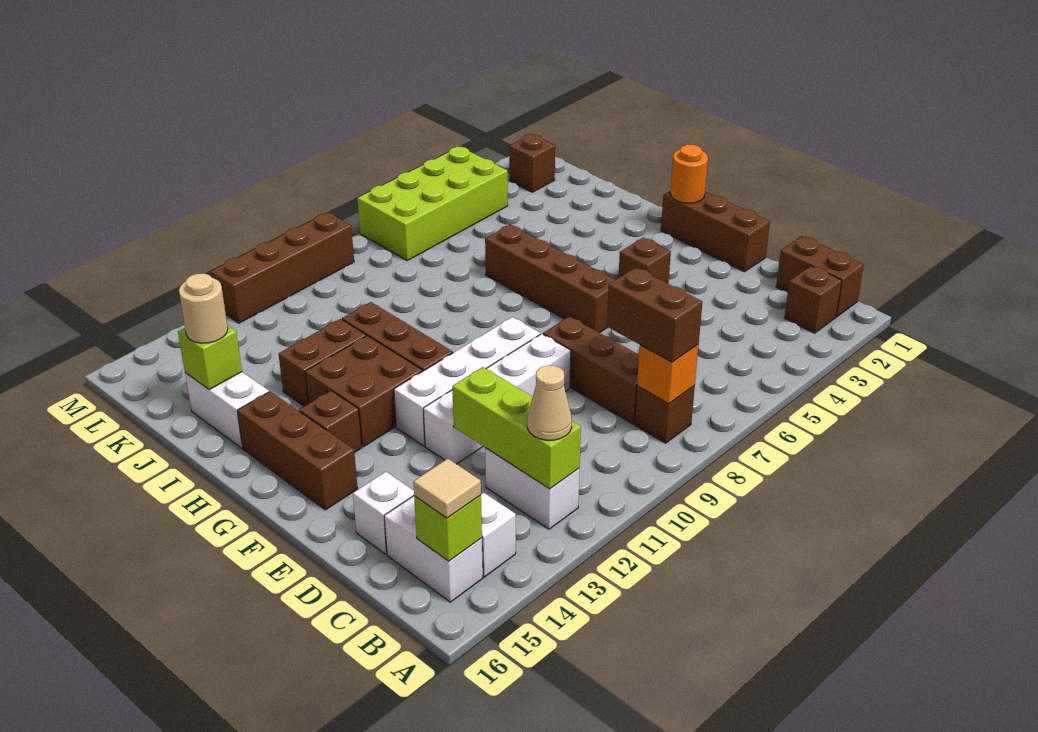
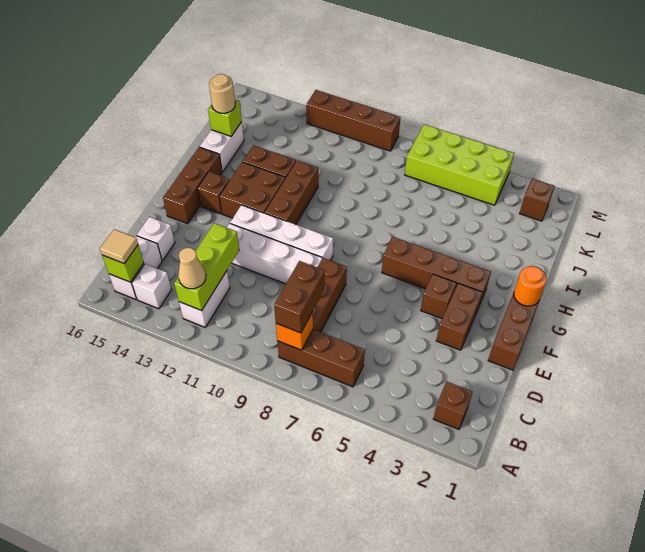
brown brick B1:C1 level 1 -> brown brick E3:F3 level 1
brown brick B8 level 1 -> brown brick B6:B8 level 1
brown brick F6:I6 level 1 -> brown brick G3:G6 level 1

